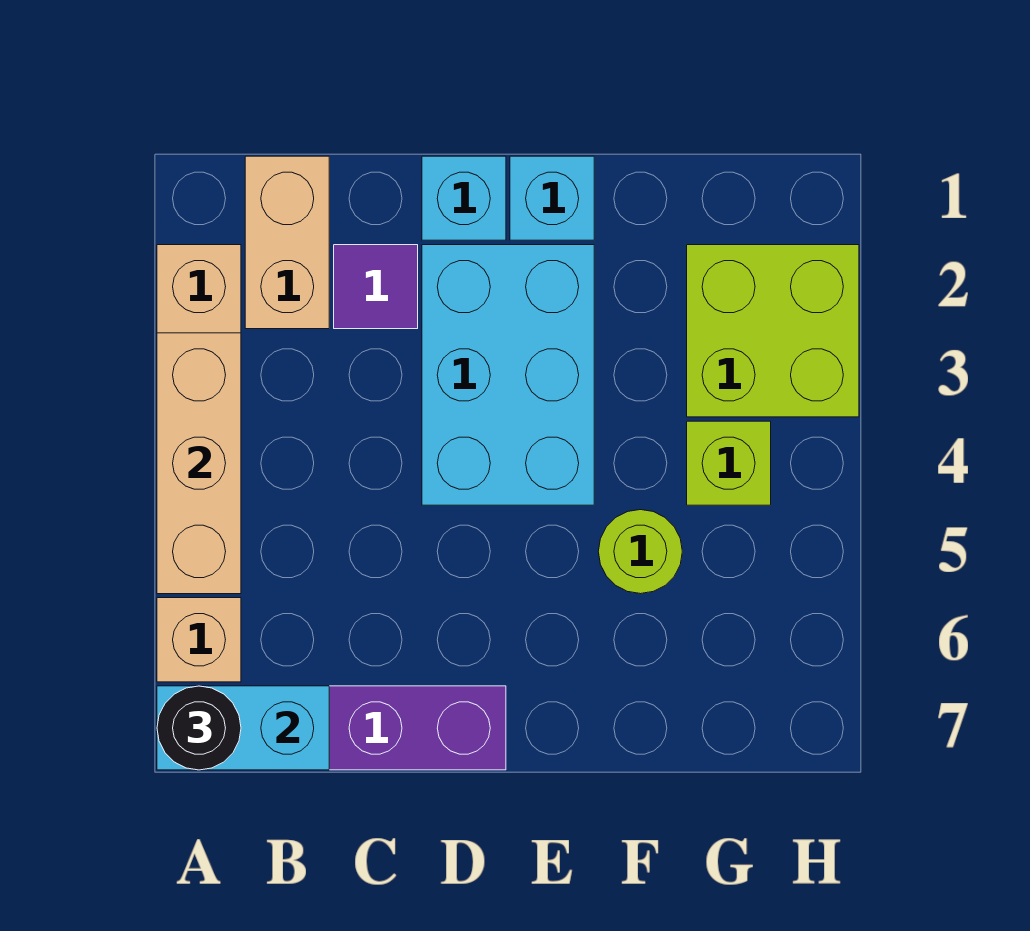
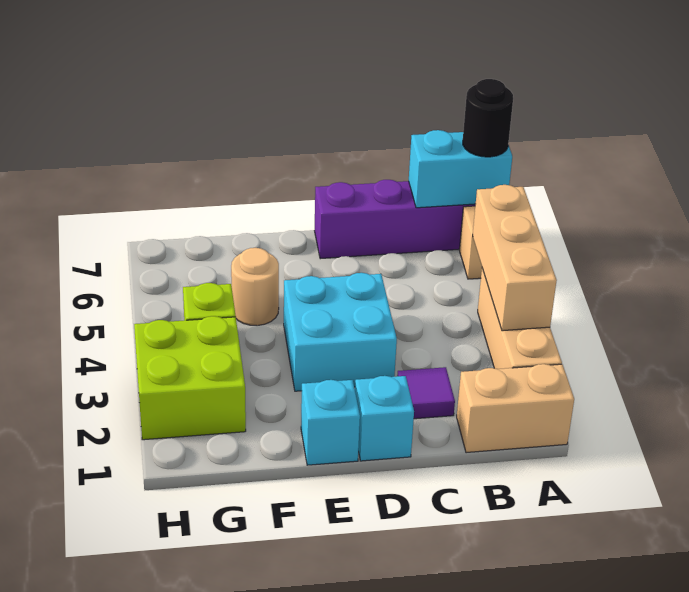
tan brick B1:B2 level 1 -> tan brick A1:B1 level 1
cyan brick D2:E4 level 1 -> cyan brick D3:E4 level 1
lime round brick F5 level 1 -> tan round brick F5 level 1

